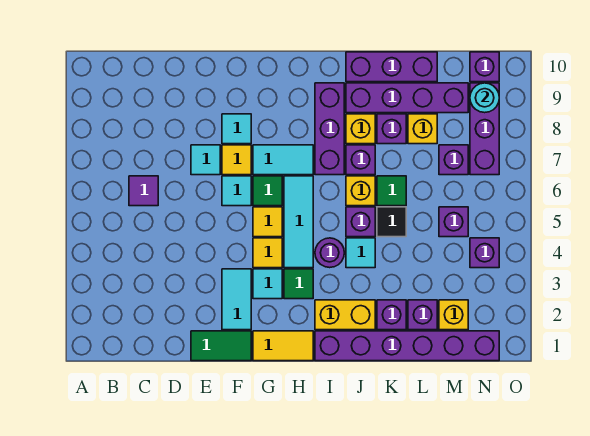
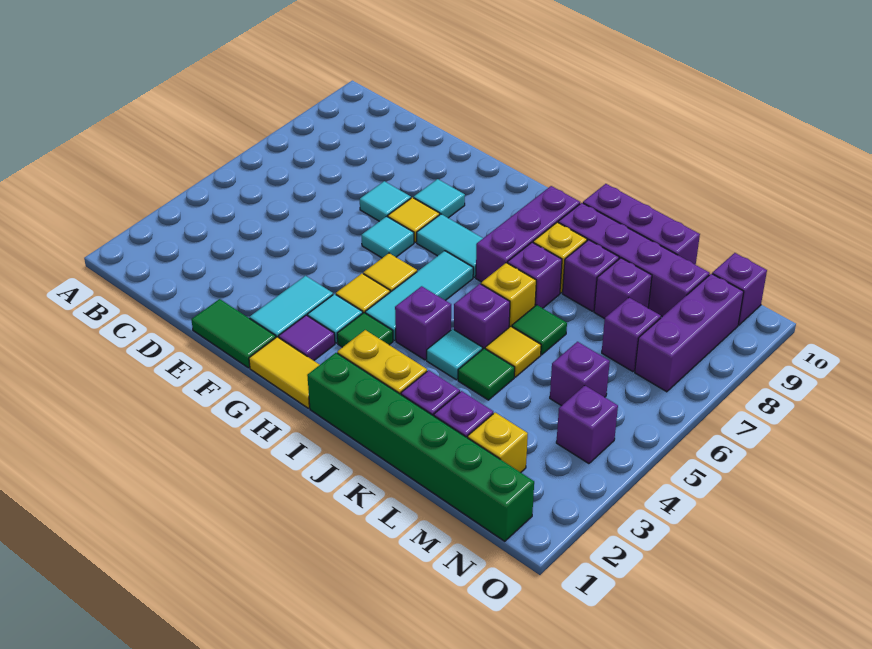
purple tile C6 level 1 -> purple tile G2 level 1
green tile G6 level 1 -> green tile K4 level 1
purple brick I1:N1 level 1 -> green brick I1:N1 level 1
purple round brick I4 level 1 -> purple brick I4 level 1
black tile K5 level 1 -> yellow tile K5 level 1
yellow brick L8 level 1 -> purple brick L8 level 1
cyan round brick N9 level 2 -> none

